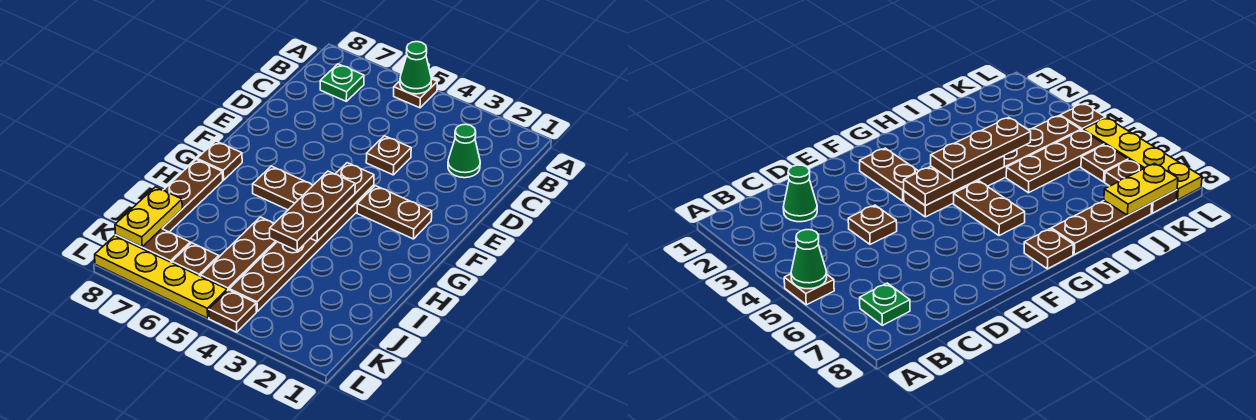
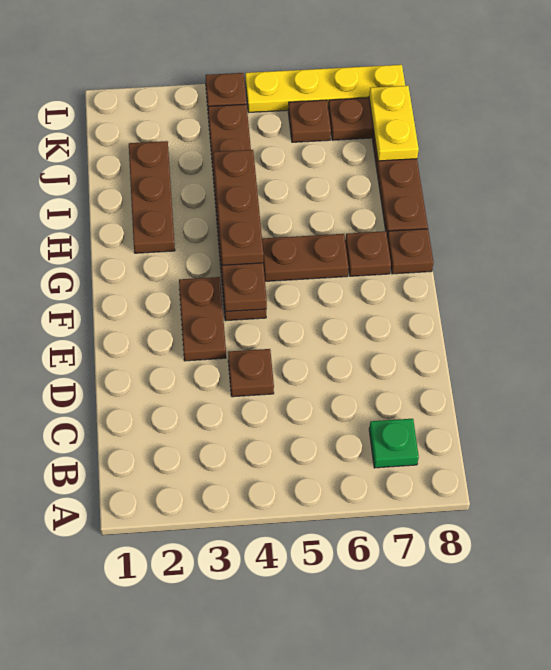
brown plate A5 level 1 -> brown plate G7 level 1
green cone A5 level 2 -> none
green cone C2 level 1 -> none
brown plate F2:F3 level 1 -> brown plate E3:F3 level 1
brown plate I5:K5 level 1 -> brown plate H2:J2 level 1

